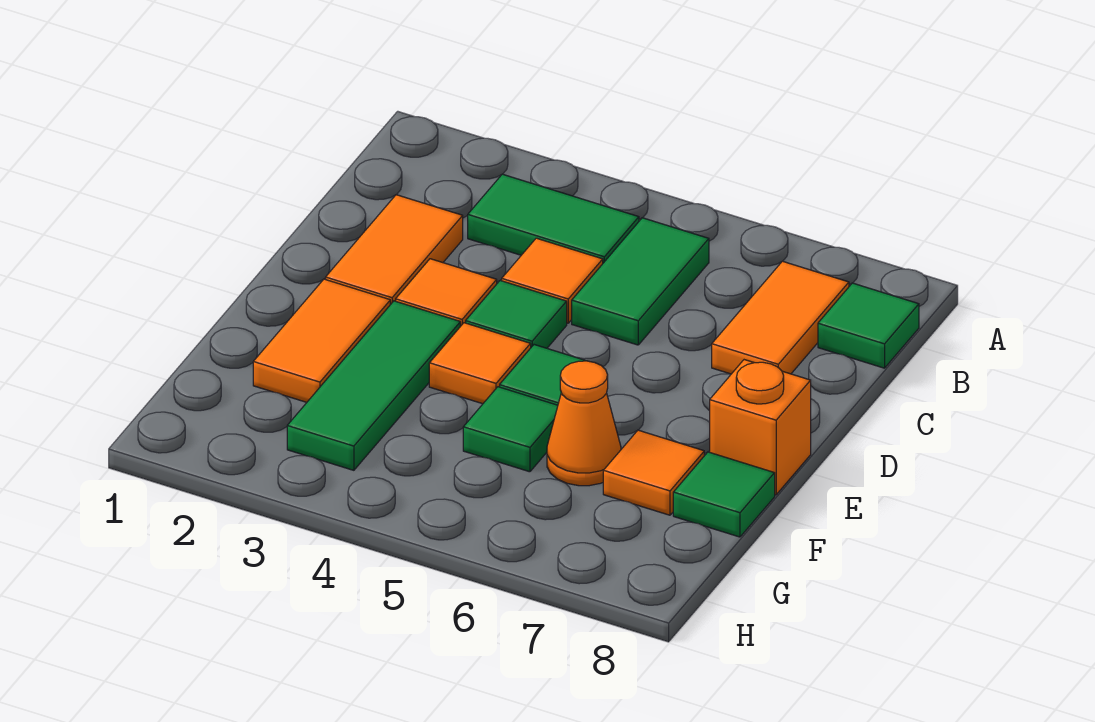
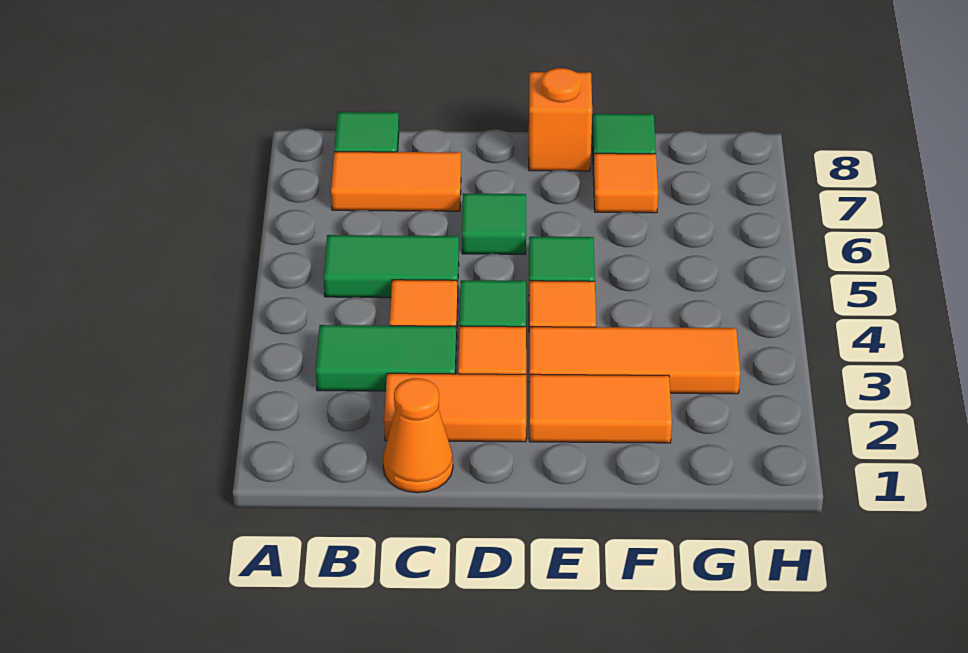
green tile B3:B4 level 1 -> green tile B3:C3 level 1
green tile E3:G3 level 1 -> orange tile E3:G3 level 1
green tile F5 level 1 -> green tile D6 level 1
orange cone F6 level 1 -> orange cone C1 level 1

